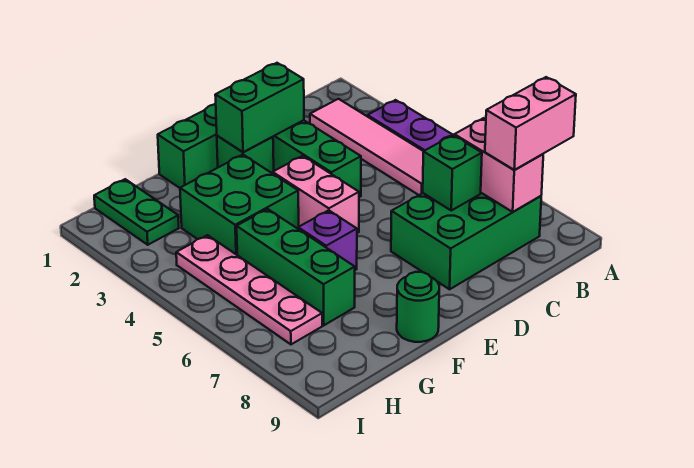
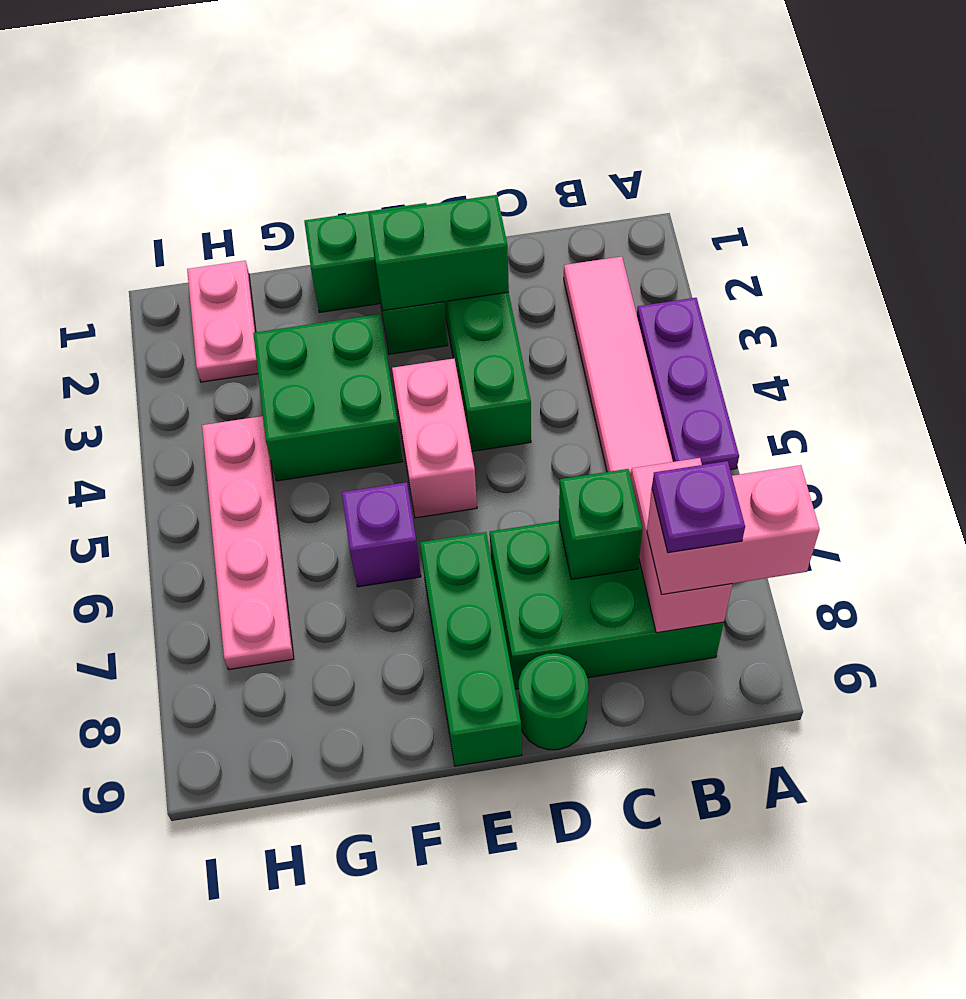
none -> purple plate B8 level 4
green round brick F9 level 1 -> green round brick D9 level 1
green brick G5:G7 level 1 -> green brick E7:E9 level 1
green plate H1:H2 level 1 -> pink plate H1:H2 level 1

